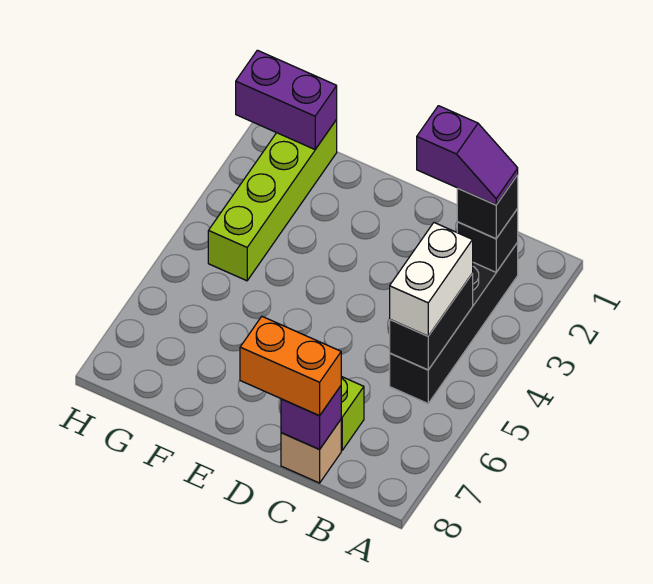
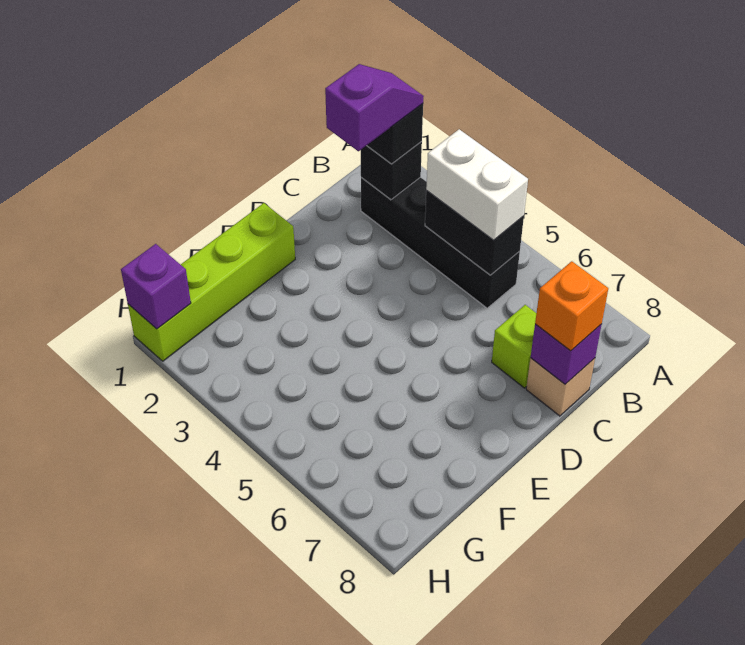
orange brick C8:D8 level 3 -> orange brick C8 level 3
lime brick G1:G4 level 1 -> lime brick E1:H1 level 1
purple brick G1:H1 level 2 -> purple brick H1 level 2

